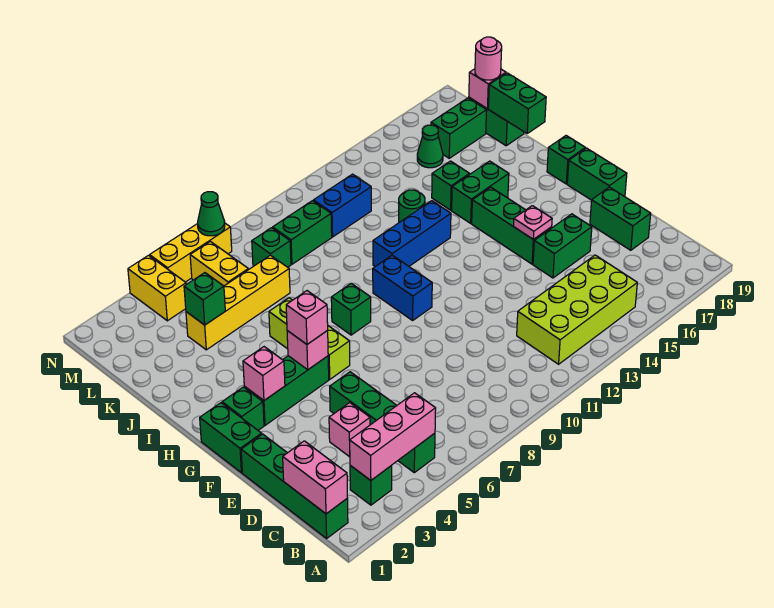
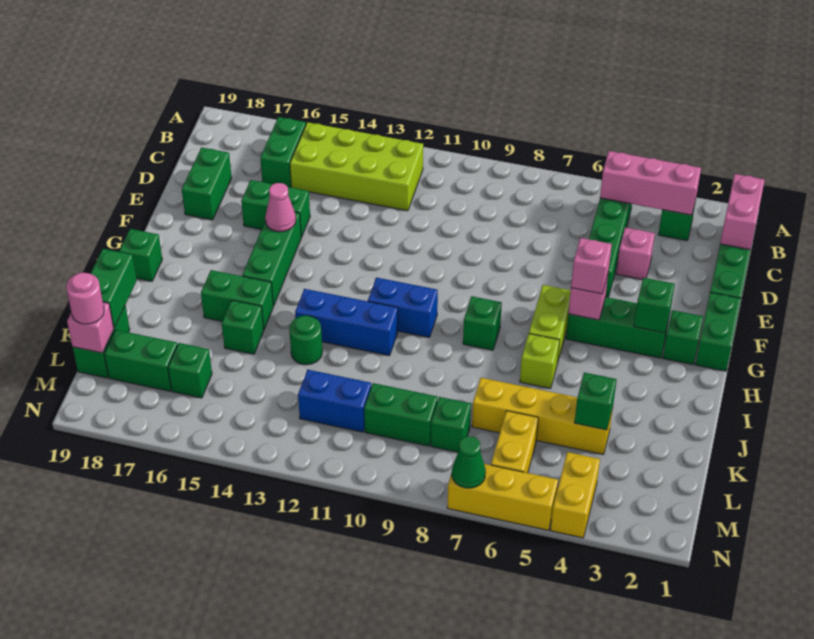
pink plate F15 level 2 -> pink cone F15 level 2
green brick F19:G19 level 1 -> green brick B16:C16 level 1
pink brick G3 level 2 -> green brick G3 level 2
blue brick G10:H10 level 1 -> blue brick H10:H11 level 1
green cone L16 level 1 -> green brick L16 level 1

